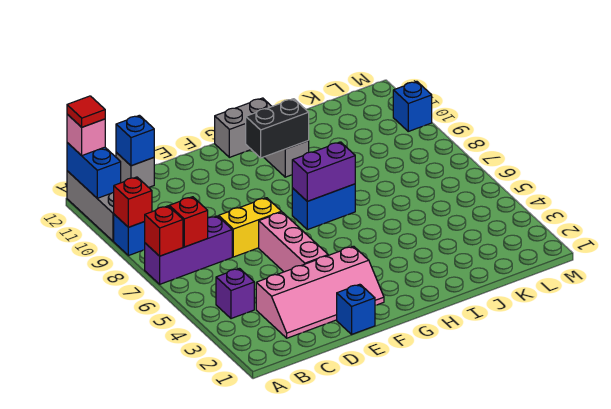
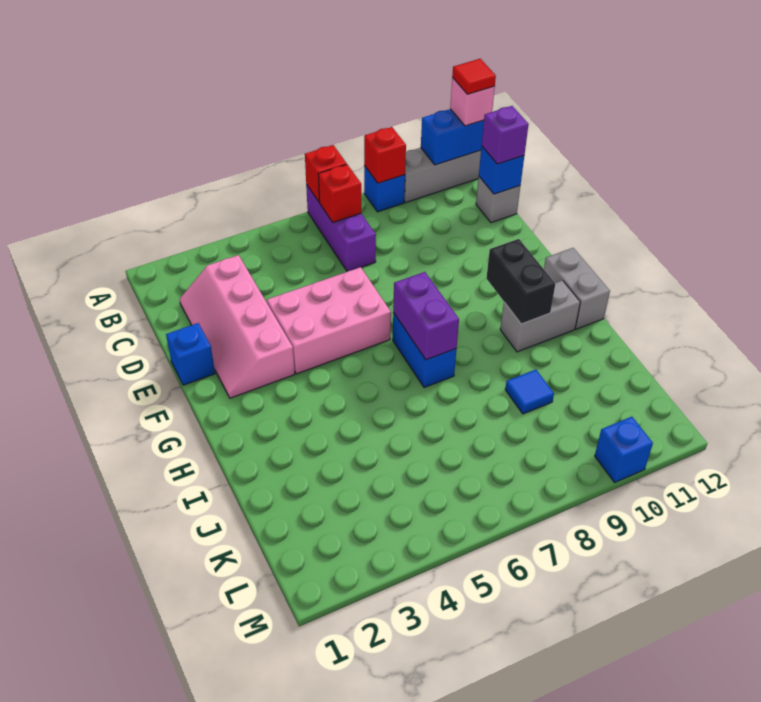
purple brick B4 level 1 -> purple brick C12 level 3
yellow brick D7:E7 level 1 -> none
pink brick E4:E6 level 1 -> pink brick E4:F6 level 1
none -> blue tile J9 level 1

